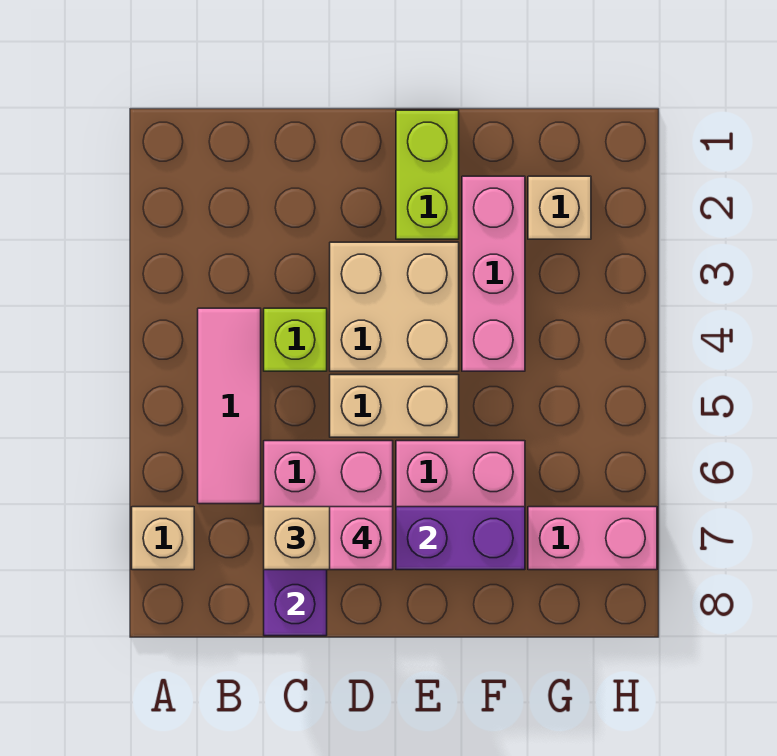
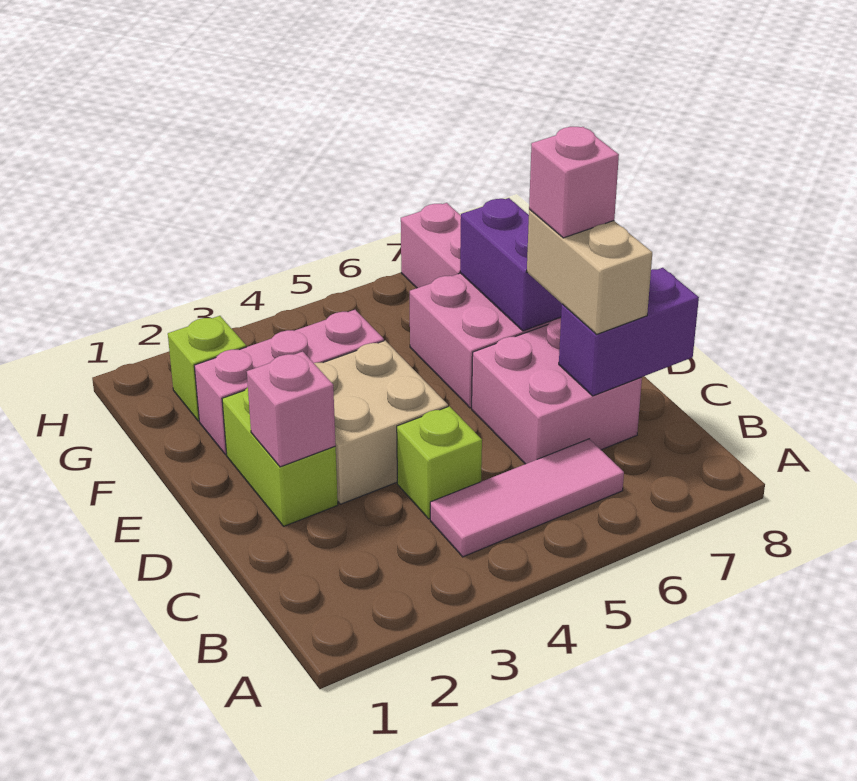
tan brick A7 level 1 -> none
none -> pink brick D2 level 2
tan brick D5:E5 level 1 -> none
lime brick E1:E2 level 1 -> lime brick D2:E2 level 1
tan brick G2 level 1 -> lime brick G2 level 1

